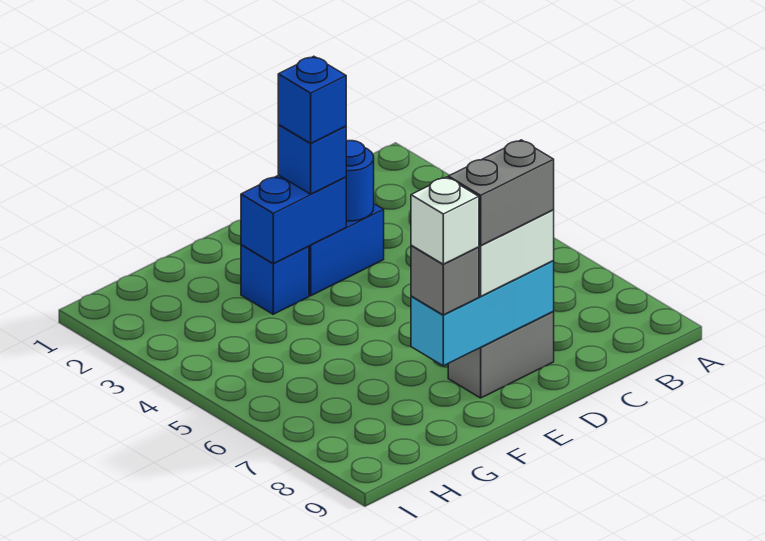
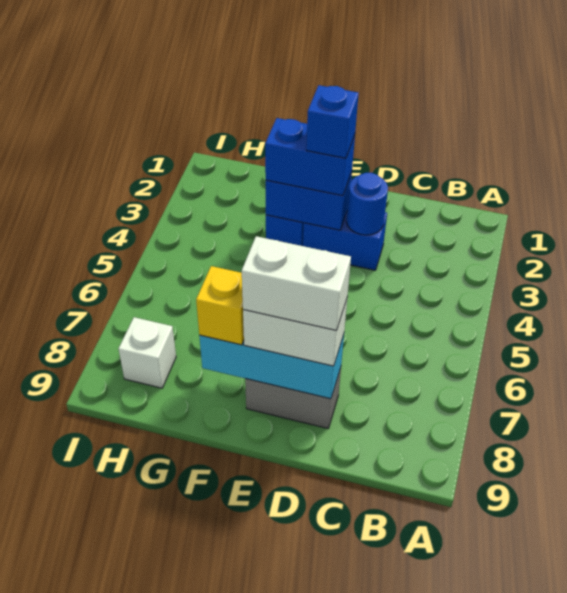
grey brick D8:E8 level 4 -> white brick D8:E8 level 4
blue brick E3 level 3 -> blue brick E3:F3 level 3
grey brick F8 level 3 -> yellow brick F8 level 3
white brick F8 level 4 -> white brick H8 level 1

